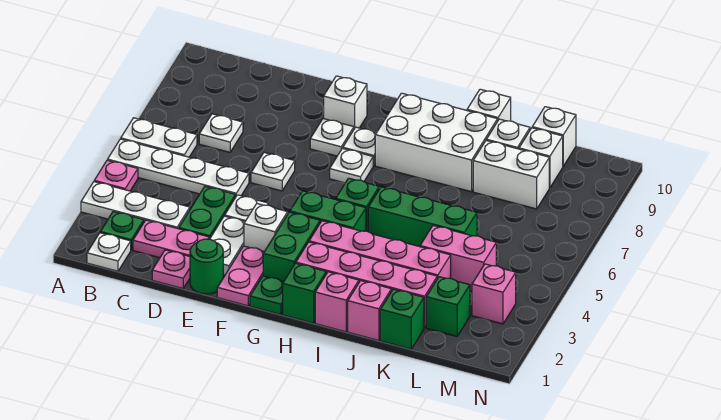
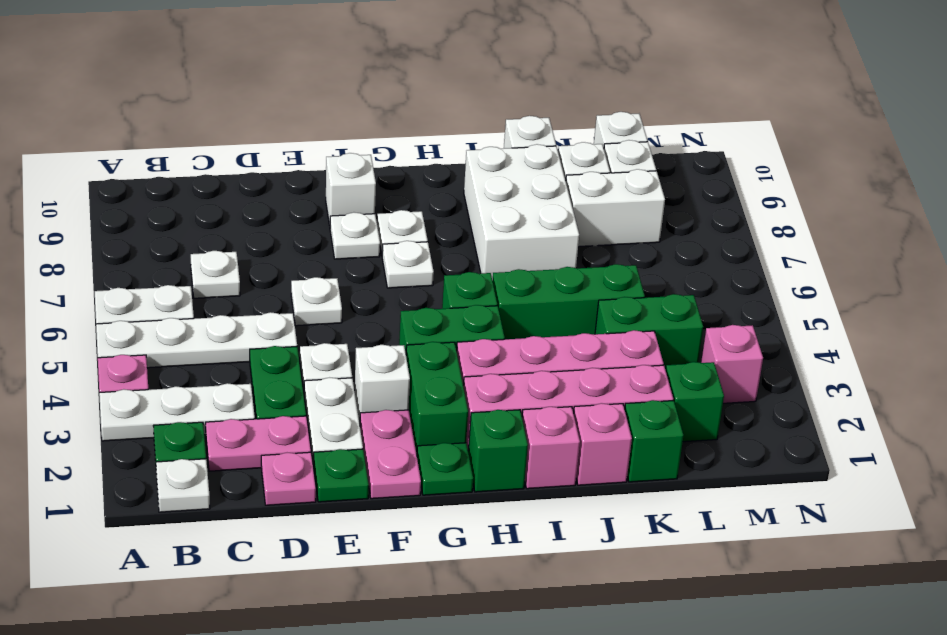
green round brick E1 level 1 -> green plate E1 level 1
white brick H8:J9 level 1 -> white brick I7:J9 level 1
pink brick K4:L4 level 1 -> green brick K4:L4 level 1

